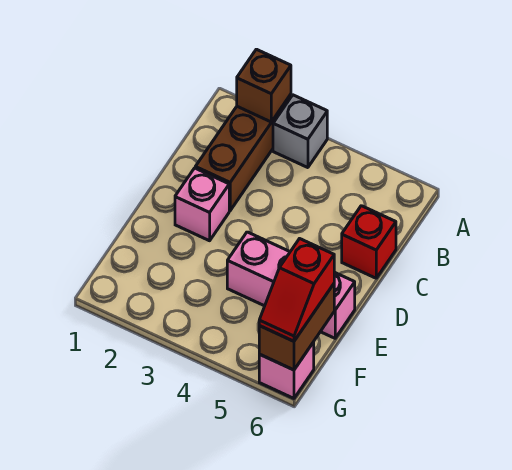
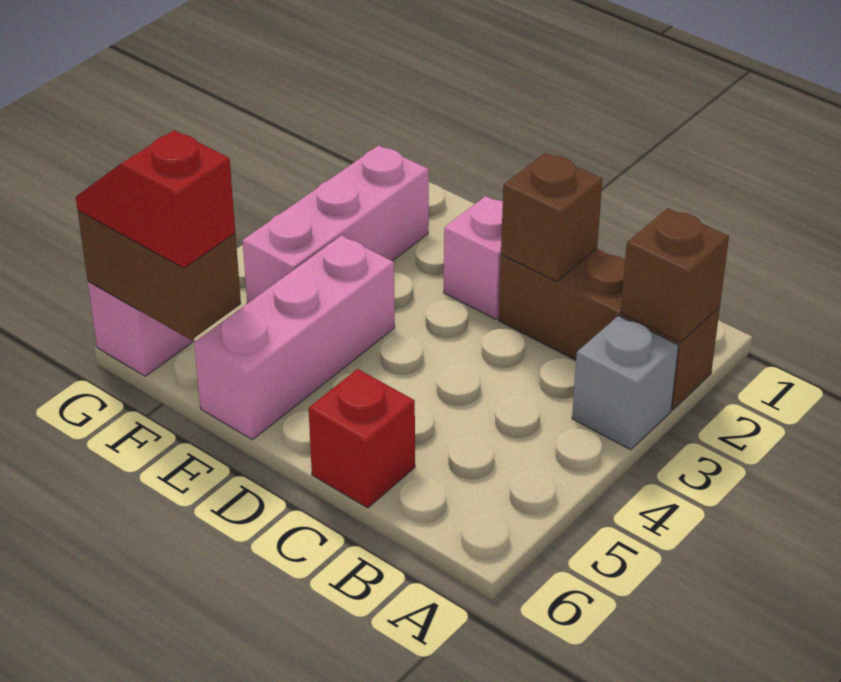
none -> brown brick C2 level 2
none -> pink brick F2:F4 level 1

